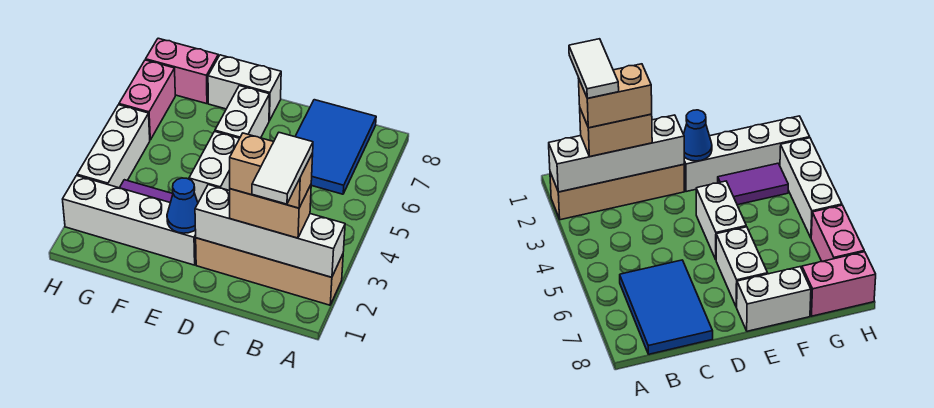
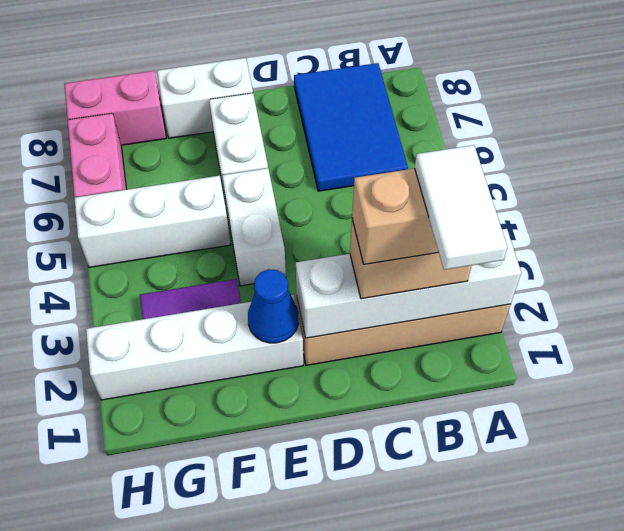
white brick H3:H5 level 1 -> white brick F5:H5 level 1

